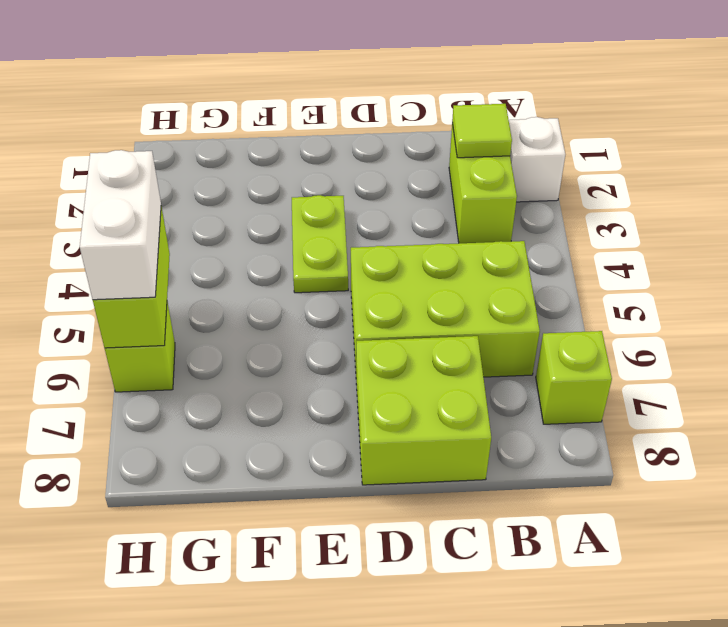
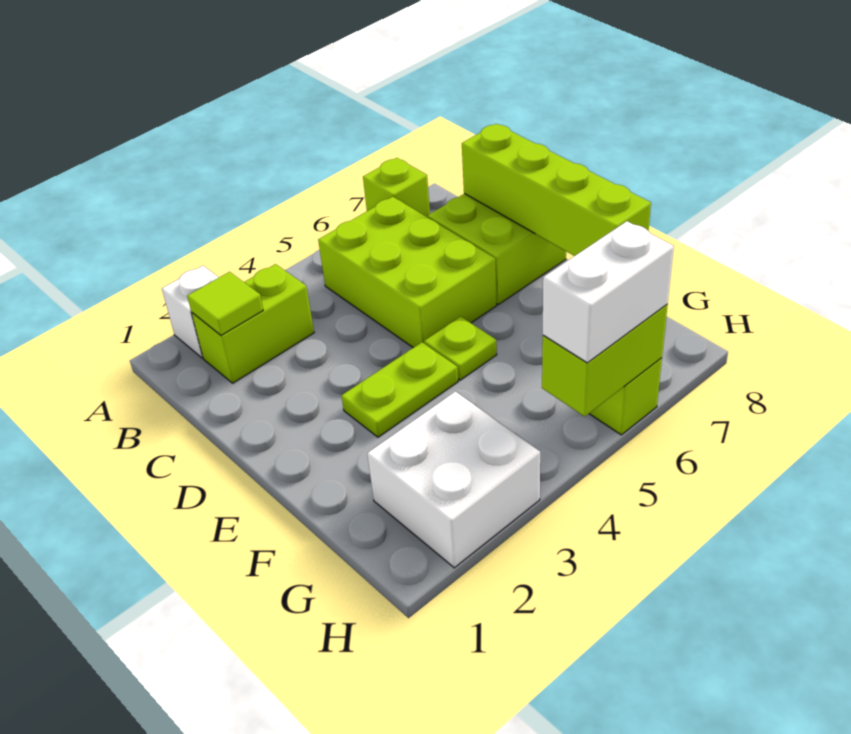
none -> lime brick C8:F8 level 2
none -> lime plate E5 level 1
none -> white brick G2:H3 level 1

